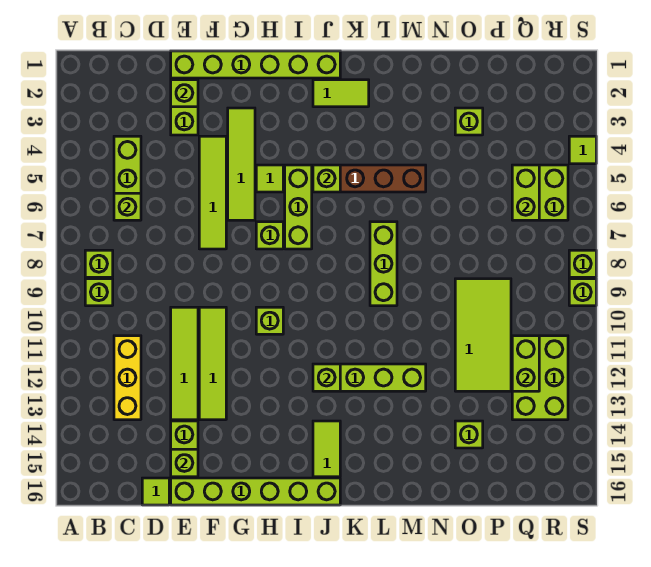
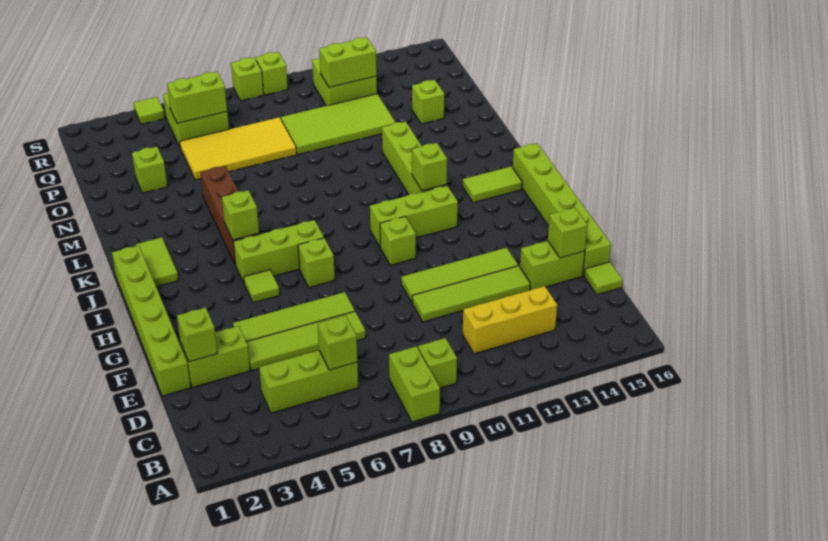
lime brick B8 level 1 -> lime brick A8:B8 level 1
lime tile G3:G6 level 1 -> lime tile E4:E7 level 1
lime brick L7:L9 level 1 -> lime brick I10:I12 level 1
none -> yellow tile O5:P8 level 1
lime brick Q11:R13 level 1 -> lime brick Q11:R12 level 1

